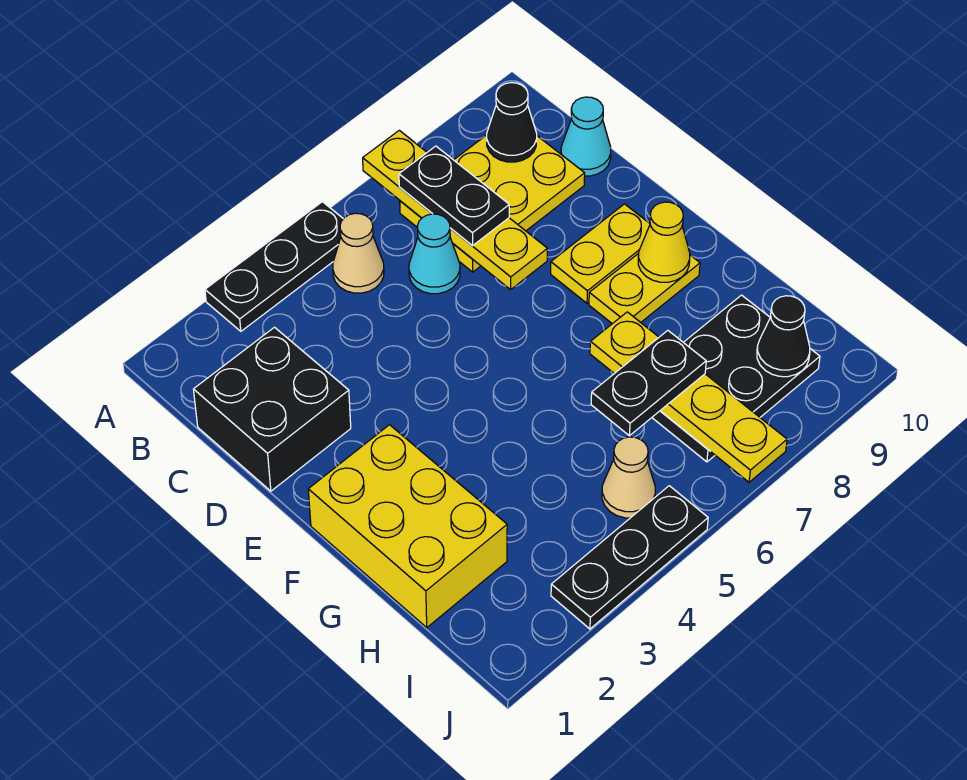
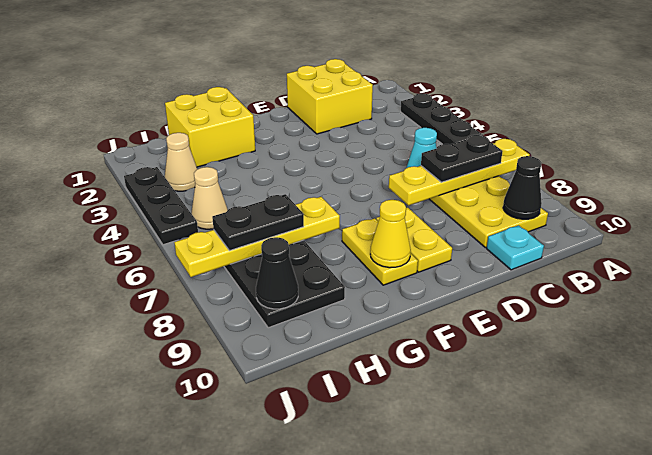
tan cone B5 level 1 -> tan cone I3 level 1
black brick C1:D2 level 1 -> yellow brick C1:D2 level 1
cyan cone C10 level 1 -> cyan plate C10 level 1
yellow brick F1:H2 level 1 -> yellow brick G1:H2 level 1
black plate H6:H7 level 3 -> black plate H7:I7 level 3

